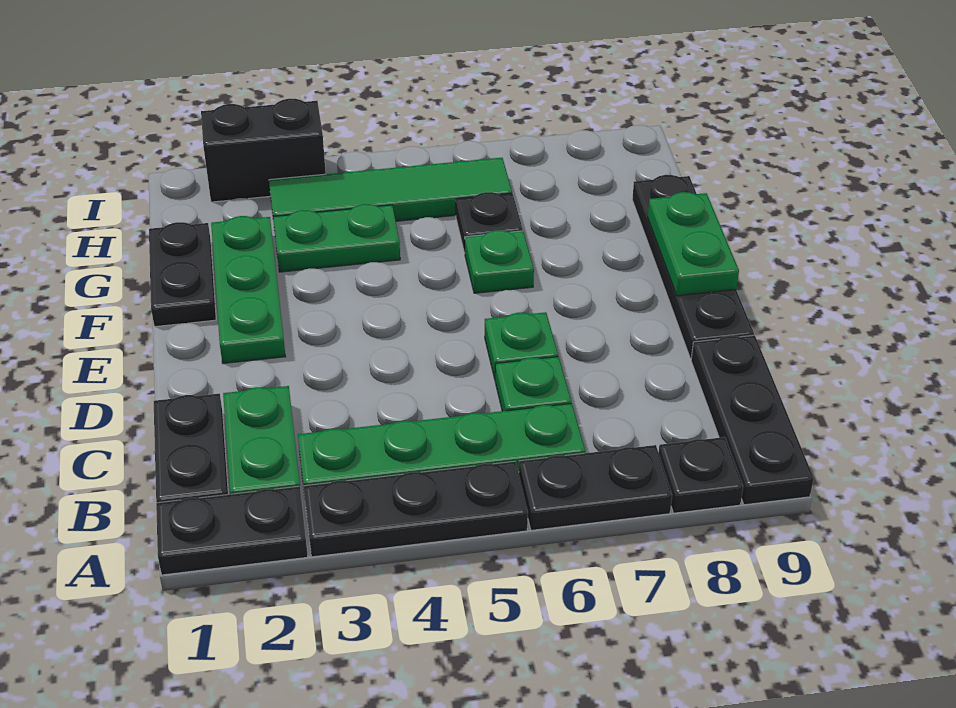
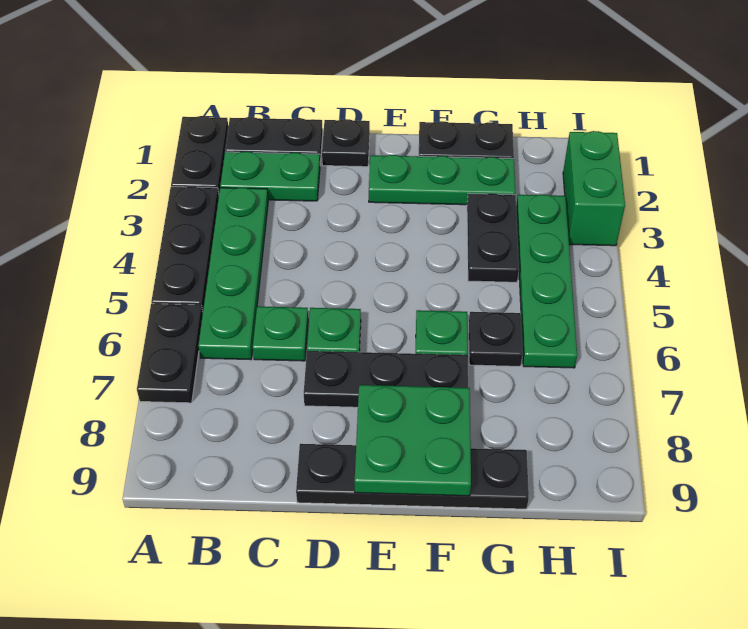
black plate A8 level 1 -> black plate D1 level 1
black plate A9:C9 level 1 -> black plate D7:F7 level 1
green plate E9:F9 level 2 -> green plate E8:F9 level 2
green plate G3:G4 level 1 -> black plate G3:G4 level 1
green tile H3:H6 level 1 -> green plate H3:H6 level 1
black brick I2:I3 level 1 -> green brick I2:I3 level 1

